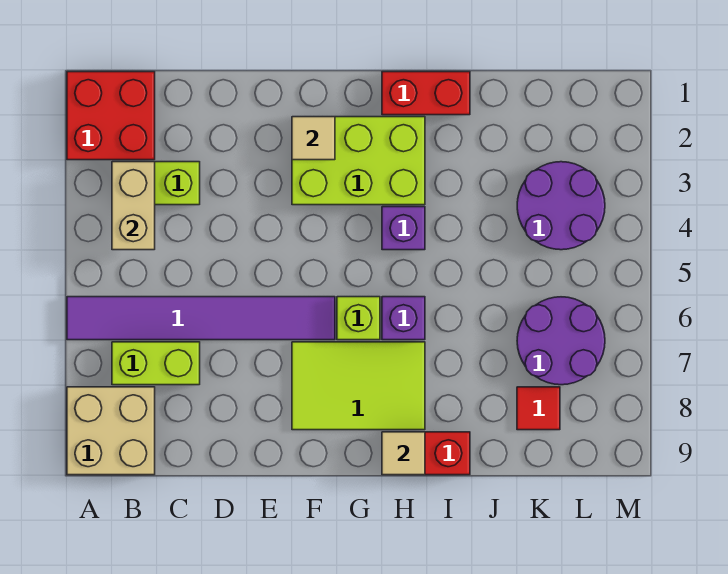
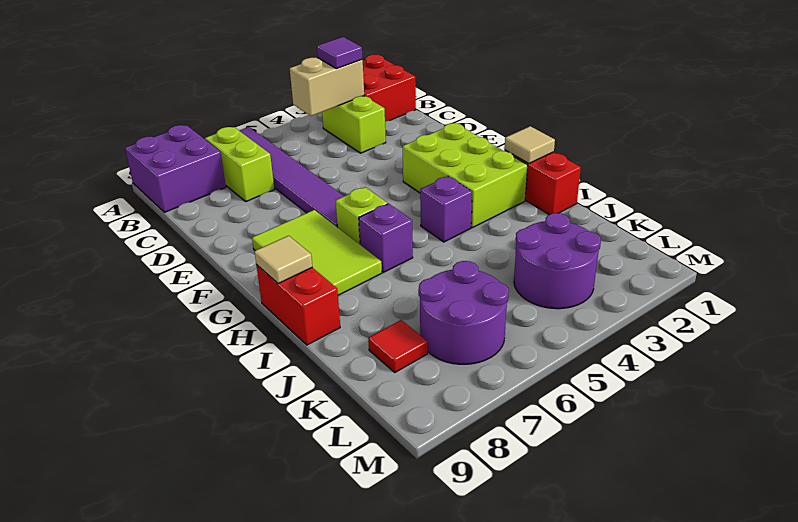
tan brick A8:B9 level 1 -> purple brick A8:B9 level 1
none -> purple tile B3 level 3
tan tile F2 level 2 -> tan tile H1 level 2

